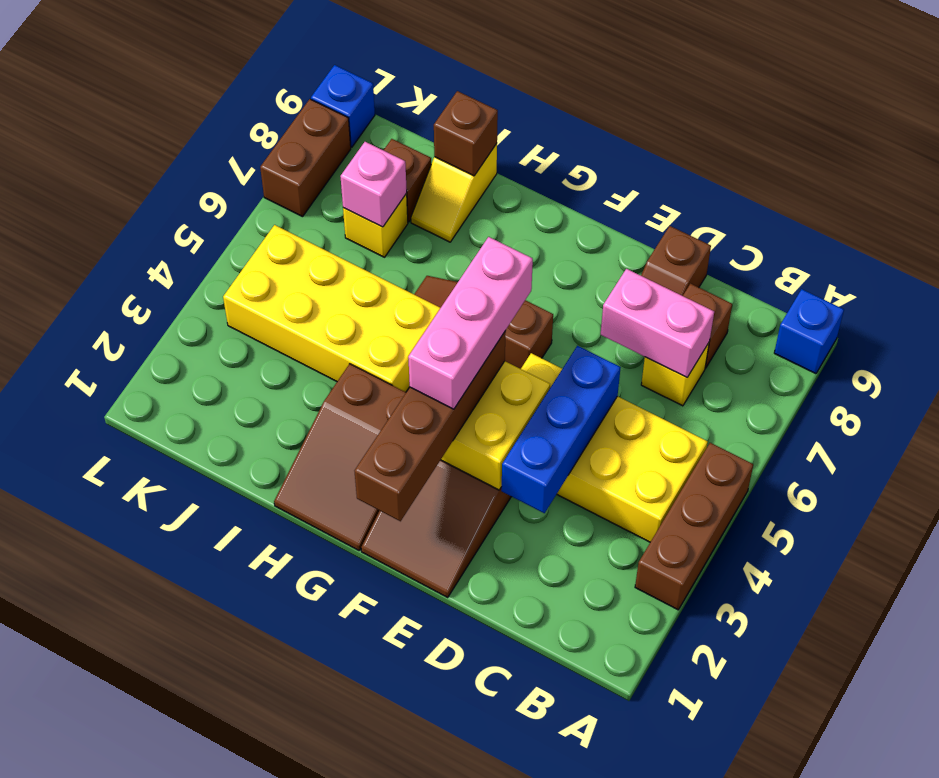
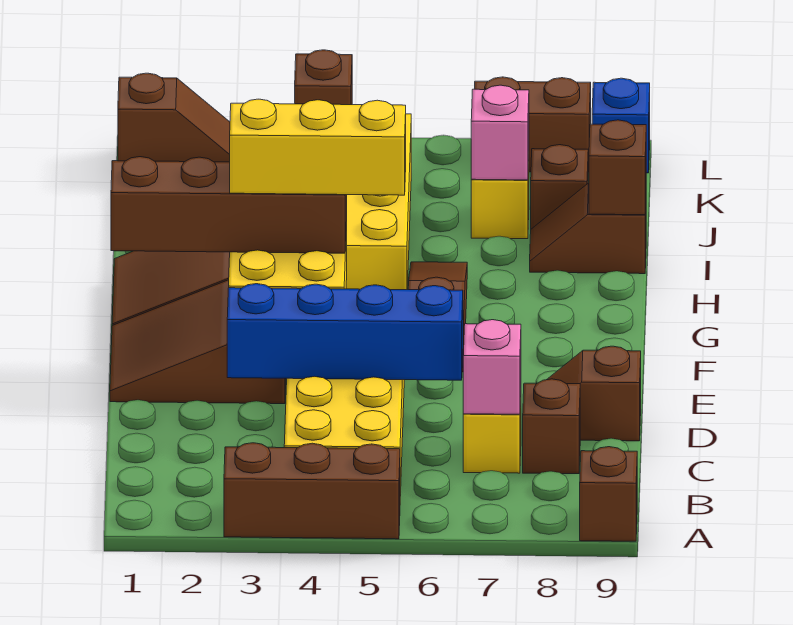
blue brick A9 level 1 -> brown brick A9 level 1
pink brick C7:D7 level 2 -> pink brick C7 level 2
blue brick D3:D5 level 2 -> blue brick D3:D6 level 2
pink brick F3:F5 level 4 -> yellow brick F3:F5 level 4
yellow slope I8:I9 level 1 top 9 -> brown slope I8:I9 level 1 top 9
none -> brown brick K4 level 2
none -> brown slope L1:L2 level 1 top 1

